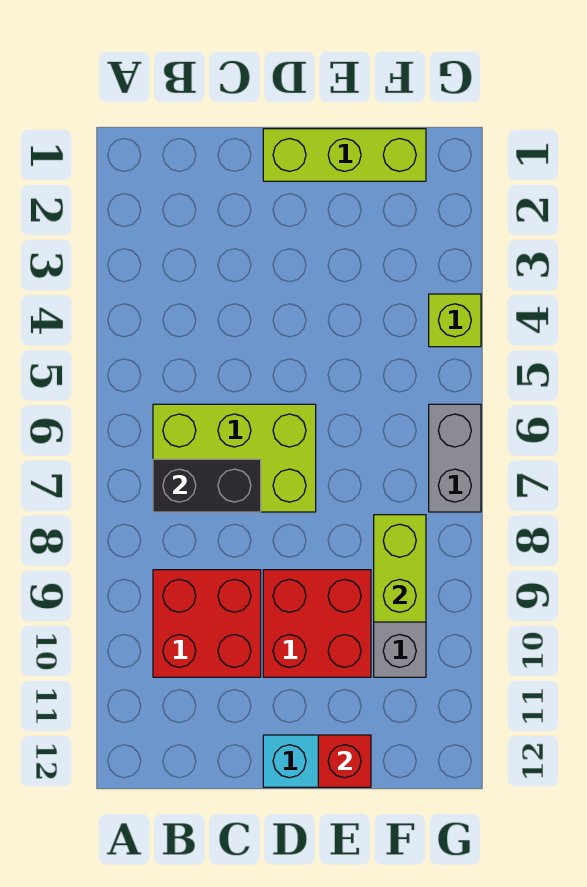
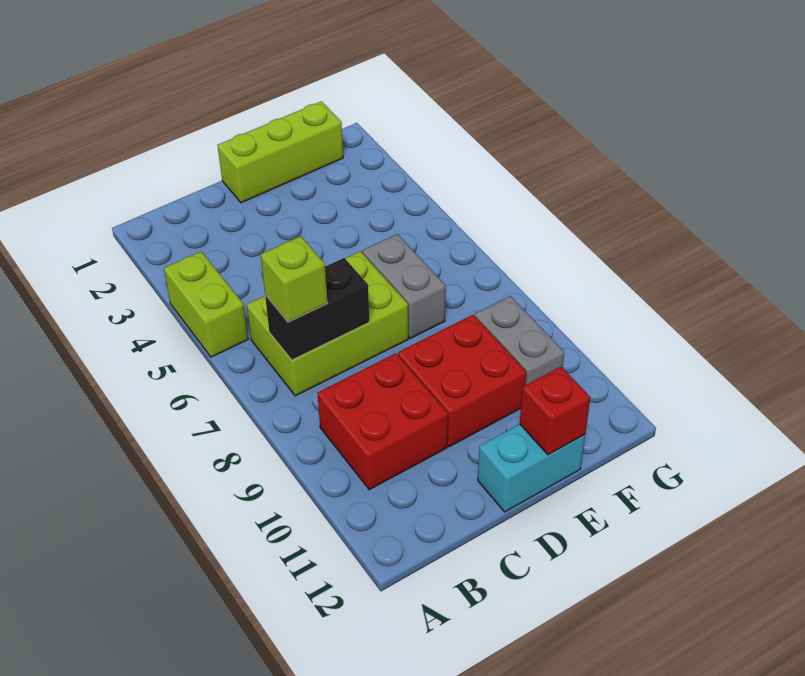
lime brick F8:F9 level 2 -> lime brick A4:A5 level 1
lime brick G4 level 1 -> lime brick B7 level 3
grey brick G6:G7 level 1 -> grey brick E6:E7 level 1

